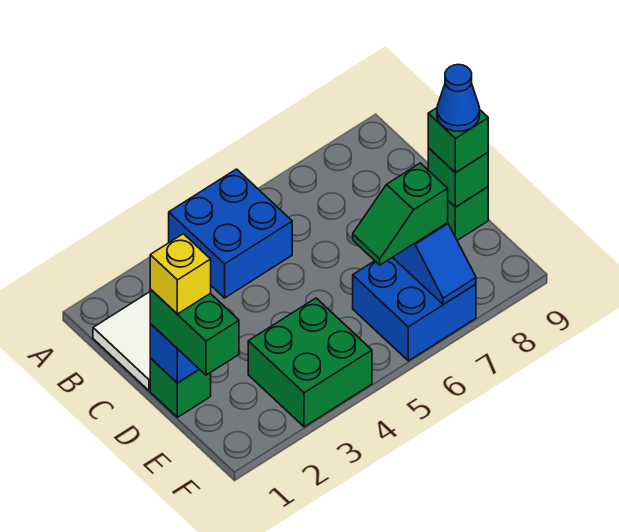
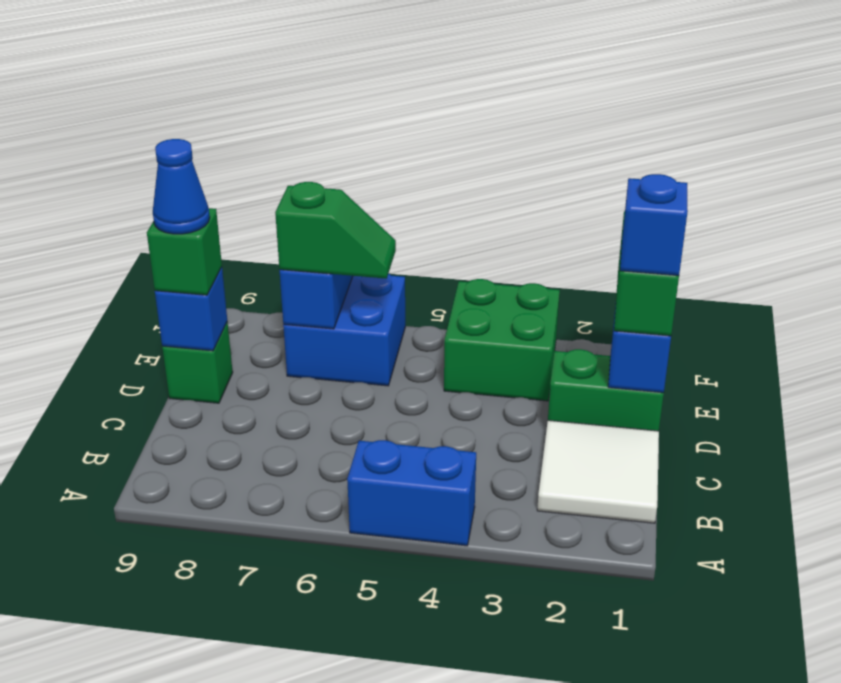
blue brick A4:B5 level 1 -> blue brick A4:A5 level 1
green brick D1 level 1 -> green brick D1:D2 level 1
yellow brick D1 level 4 -> blue brick D1 level 4
green brick D9 level 2 -> blue brick D9 level 2

